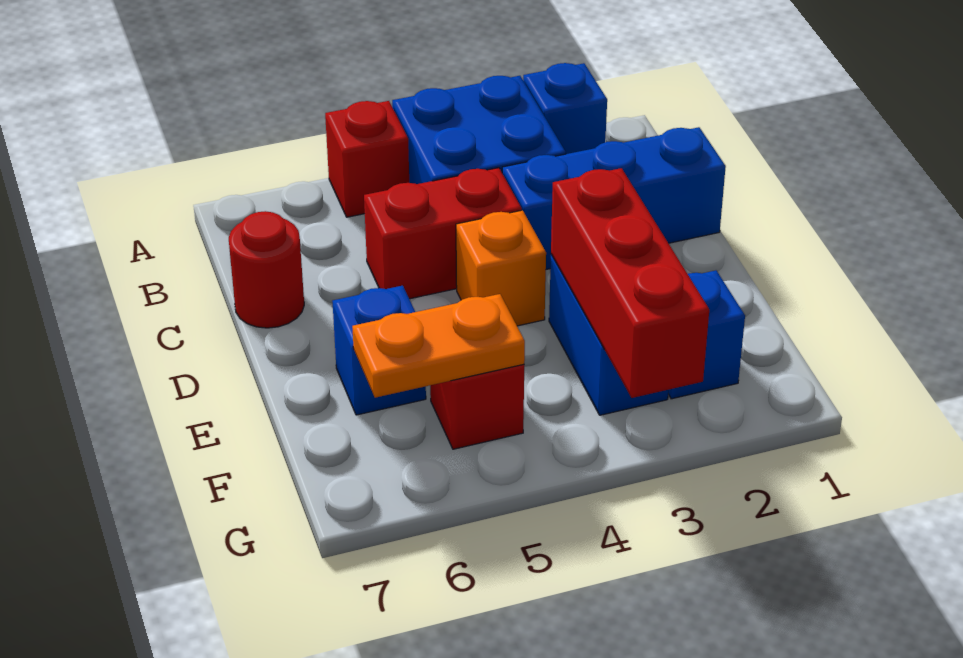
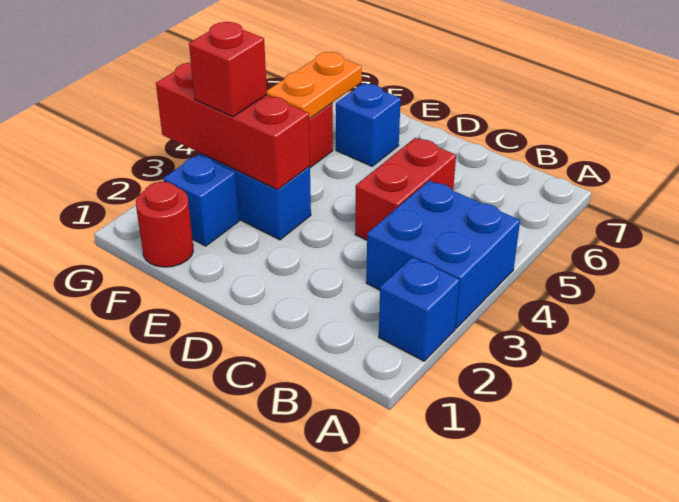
red brick A5 level 1 -> red brick F3 level 3
blue brick C1:C3 level 1 -> none
red round brick C7 level 1 -> red round brick F1 level 1
orange brick D4 level 1 -> none

